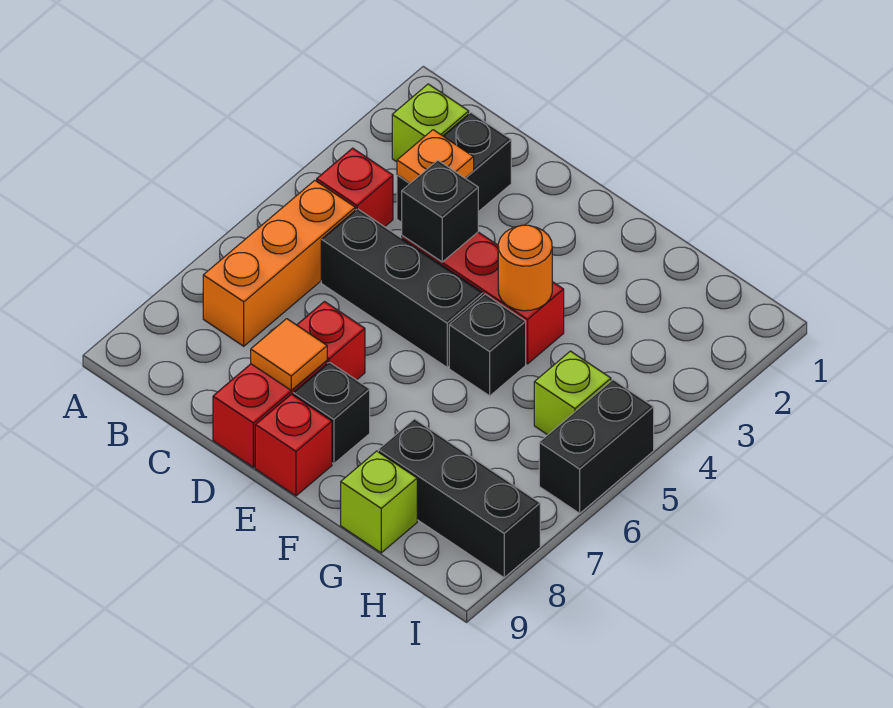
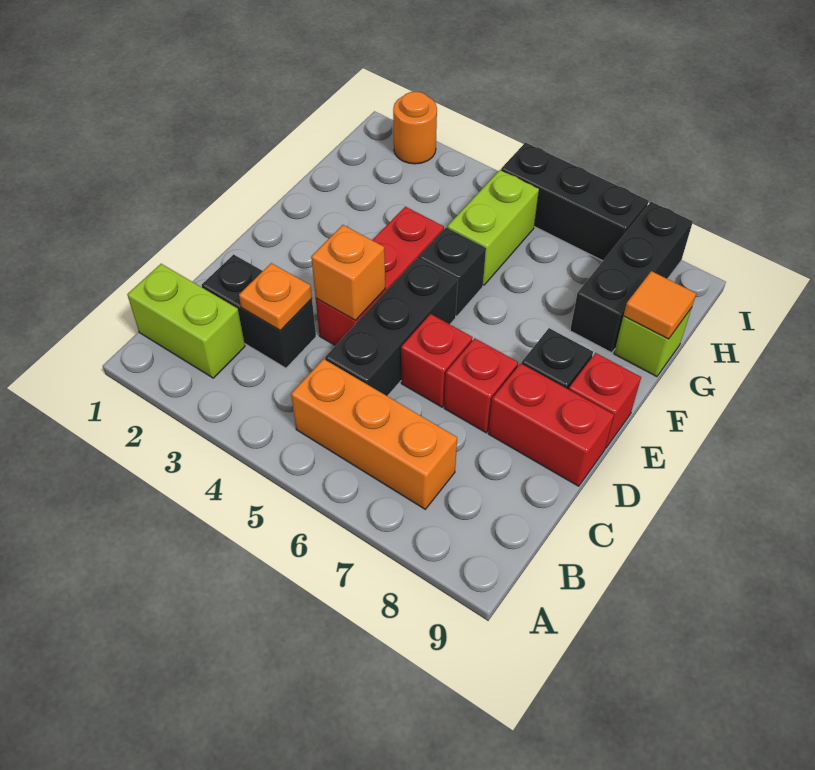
lime brick B2 level 1 -> lime brick B1:B2 level 1
red brick B4 level 1 -> red brick D6 level 1
black brick D4 level 2 -> orange brick D4 level 2
orange tile D8 level 2 -> orange tile G9 level 2
orange round brick F4 level 2 -> orange round brick I2 level 1
lime brick H5 level 1 -> lime brick G5:H5 level 1
black brick I5:I6 level 1 -> black brick I5:I7 level 1

